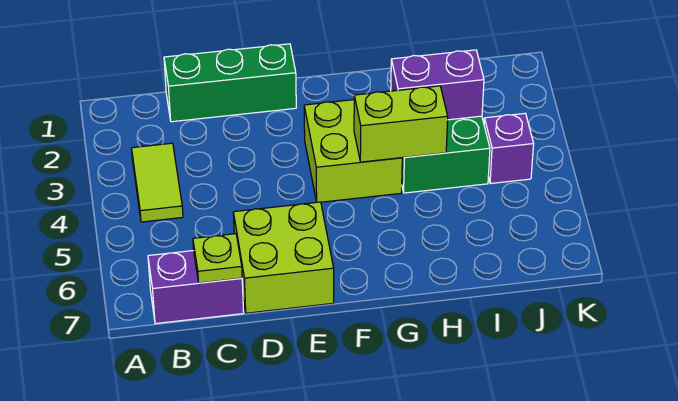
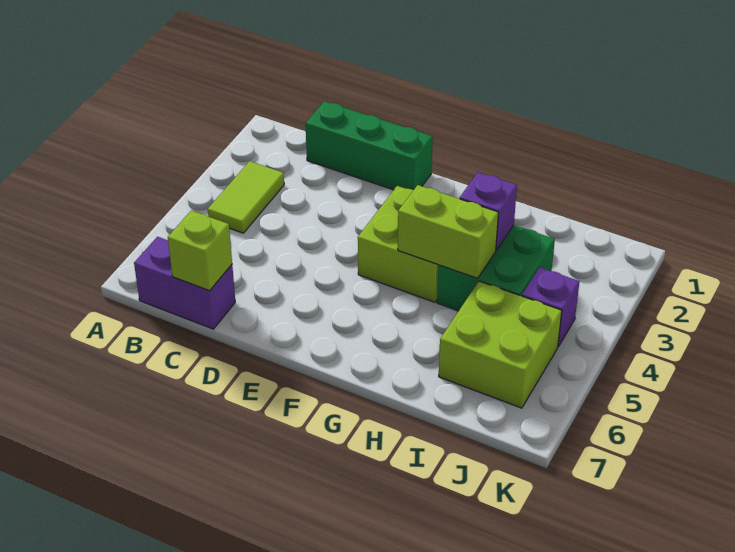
lime plate C7 level 2 -> lime brick C7 level 2
lime brick D6:E7 level 1 -> lime brick I5:J6 level 1
purple brick H3:I3 level 2 -> purple brick H3 level 2

